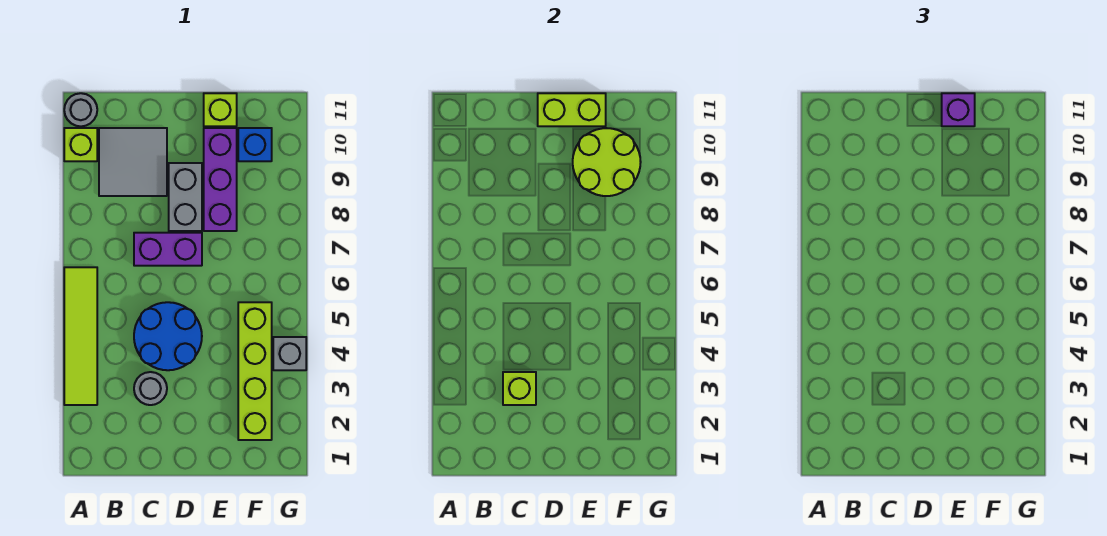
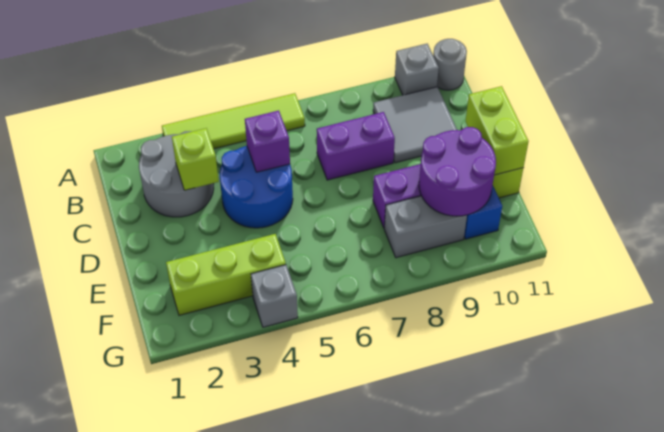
lime brick A10 level 1 -> grey brick A10 level 1
grey round brick C3 level 1 -> grey round brick B2:C3 level 1
purple brick C7:D7 level 1 -> purple brick C7:C8 level 1
grey brick D8:D9 level 1 -> grey brick F8:F9 level 1
lime round brick E9:F10 level 2 -> purple round brick E9:F10 level 2
purple brick E11 level 3 -> purple brick C5 level 2
lime brick F2:F5 level 1 -> lime brick F2:F4 level 1

